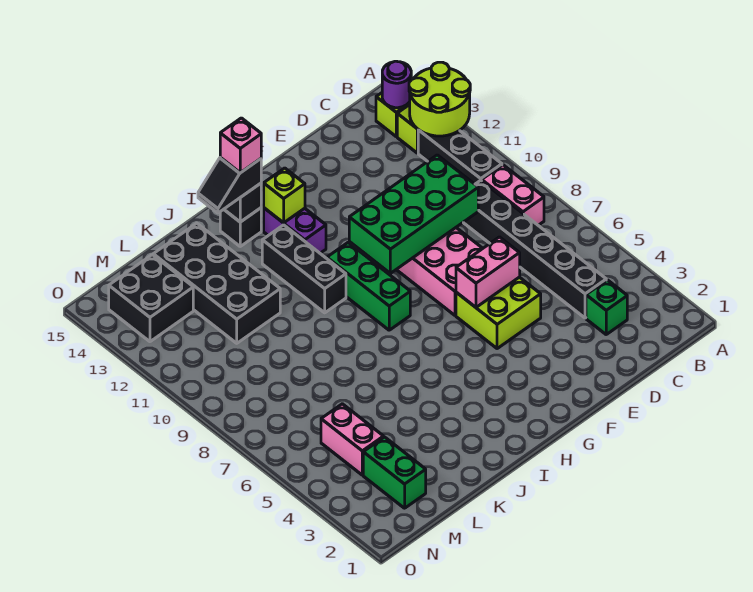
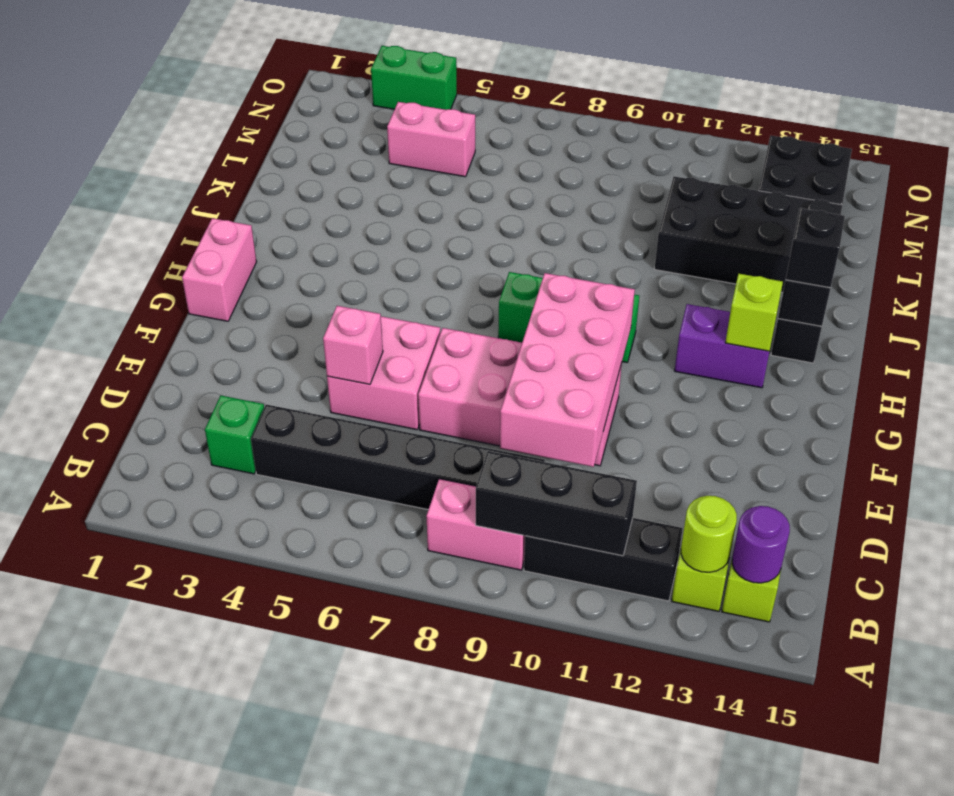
lime round brick A12:B13 level 2 -> lime round brick B13 level 2
green brick D9:G10 level 2 -> pink brick D9:G10 level 2
lime brick E5:F6 level 1 -> pink brick E5:F6 level 1
pink brick E6:F6 level 2 -> pink brick G1:H1 level 1
black brick I10:I12 level 1 -> black brick B9:B11 level 2
pink brick I14 level 4 -> pink brick E5 level 2
green brick M2:M3 level 1 -> green brick O3:O4 level 1

